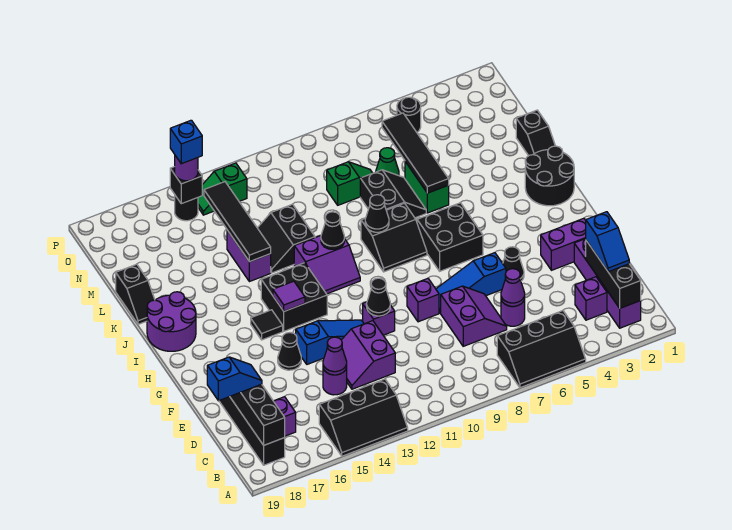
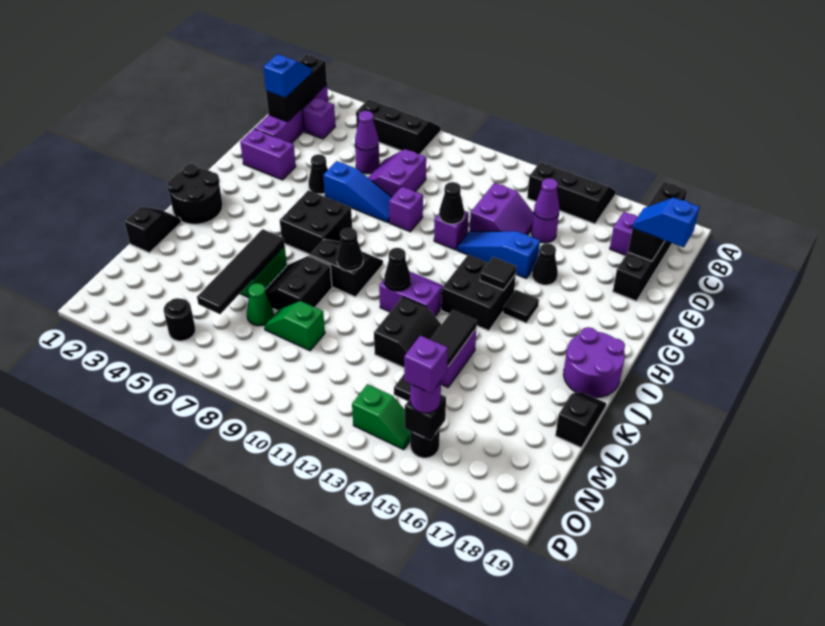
purple tile H14 level 2 -> black tile H14 level 2
blue brick O15 level 4 -> purple brick O15 level 4

